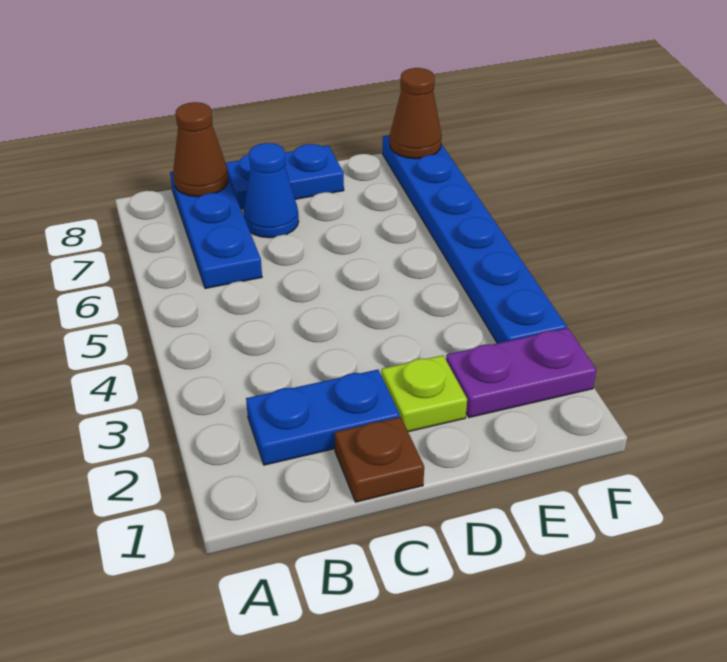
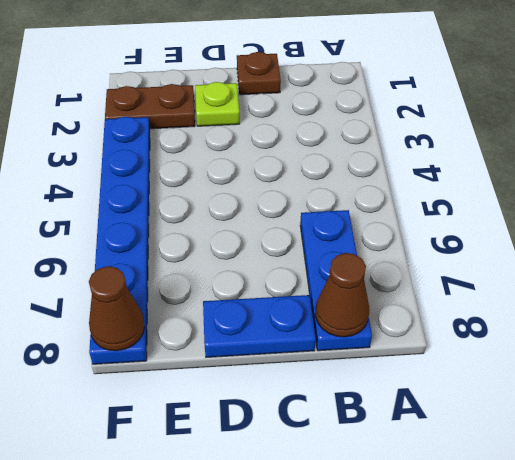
blue plate B2:C2 level 1 -> none
blue cone C7 level 1 -> none
purple plate E2:F2 level 1 -> brown plate E2:F2 level 1

